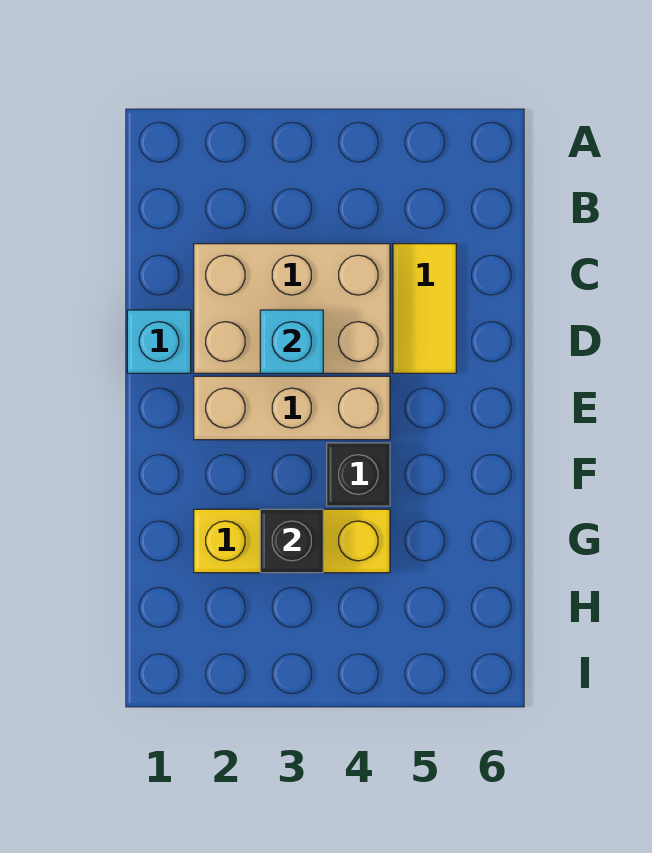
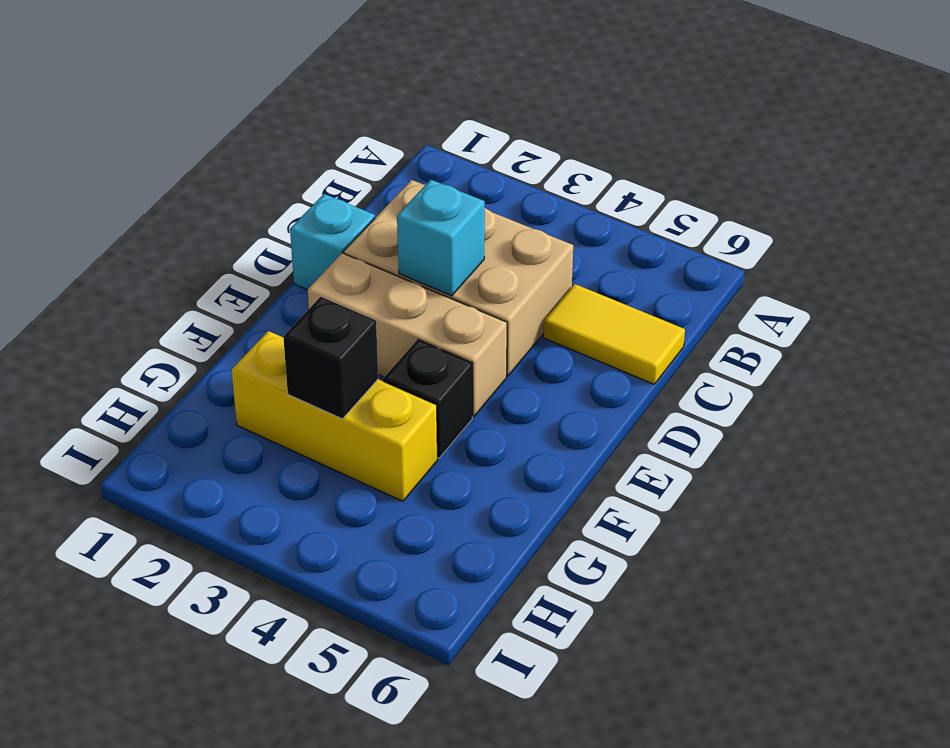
yellow tile C5:D5 level 1 -> yellow tile C5:C6 level 1

